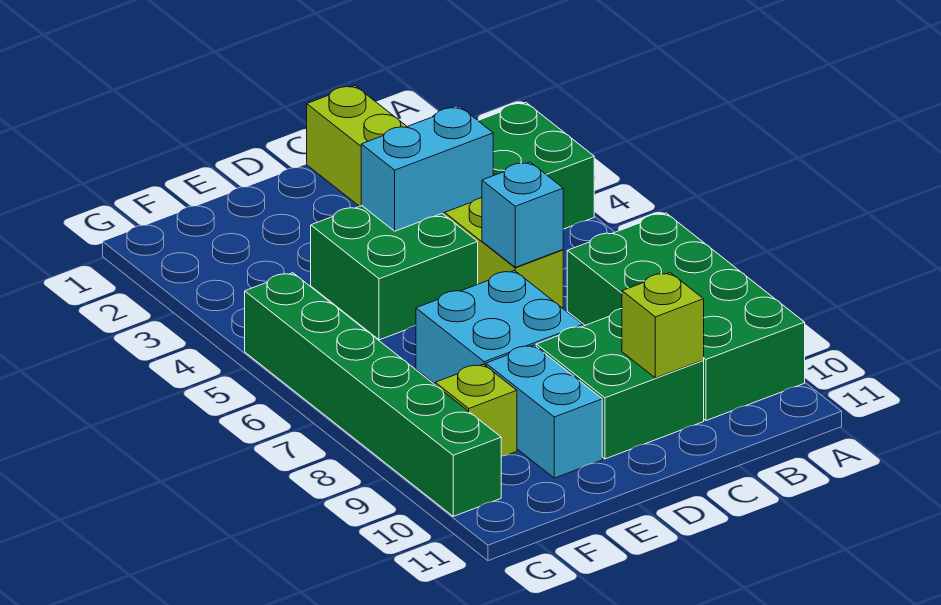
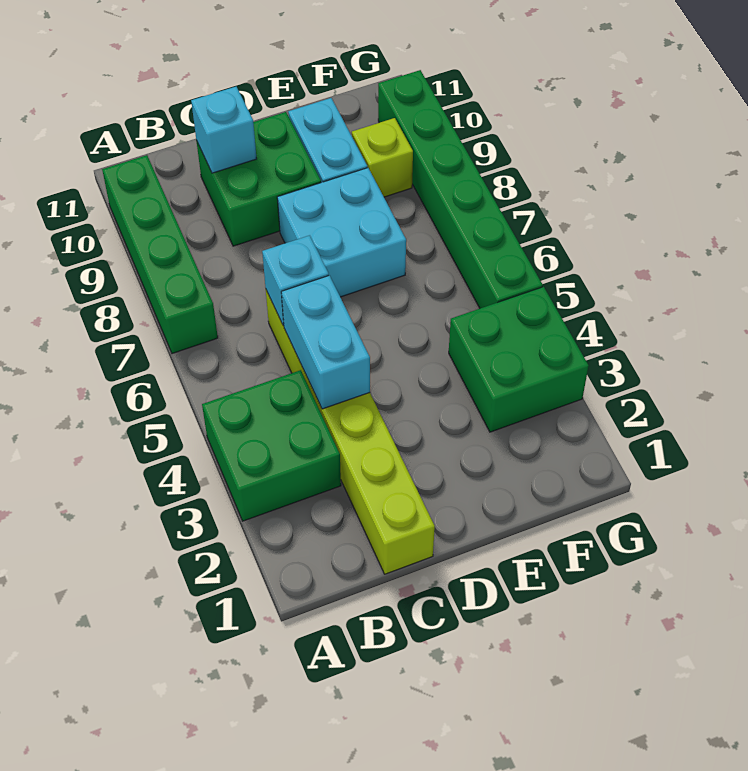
green brick A7:B10 level 1 -> green brick A7:A10 level 1
cyan brick C4:D4 level 2 -> cyan brick C4:C5 level 2
lime brick C10 level 2 -> cyan brick C10 level 2
green brick D4:E5 level 1 -> green brick F3:G4 level 1

